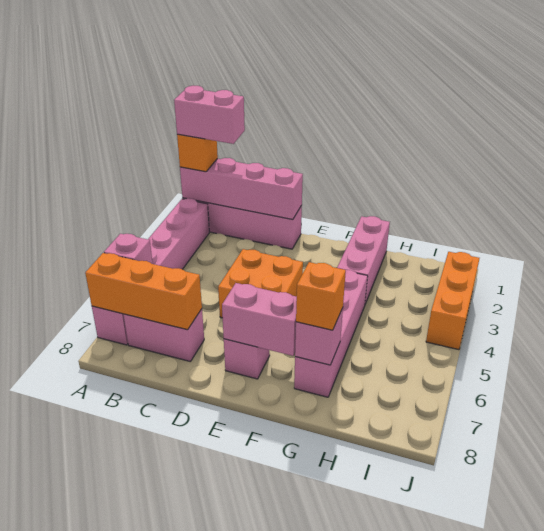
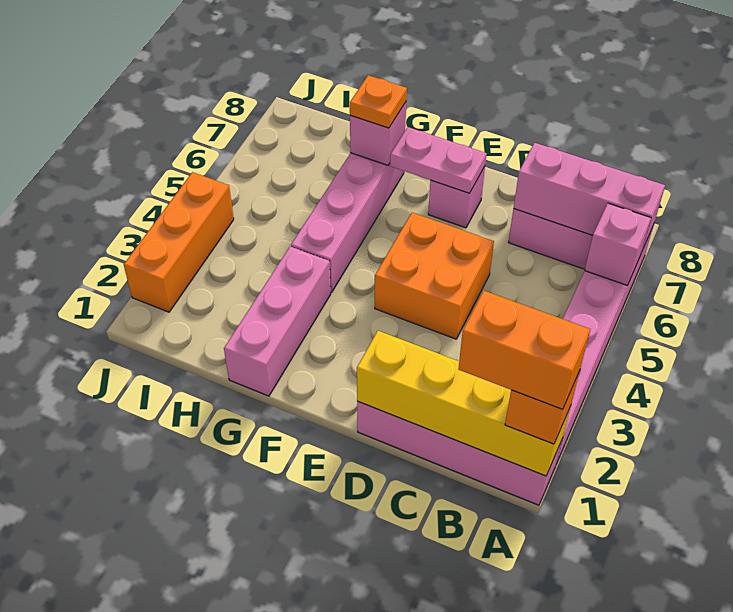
pink brick A1:D1 level 2 -> yellow brick A1:D1 level 2
pink brick A1:B1 level 4 -> orange brick A1:B1 level 4
orange brick A7:C7 level 2 -> pink brick A7:C7 level 2
pink brick E7:F7 level 2 -> pink plate E7:F7 level 2
orange brick G7 level 3 -> orange plate G7 level 3

